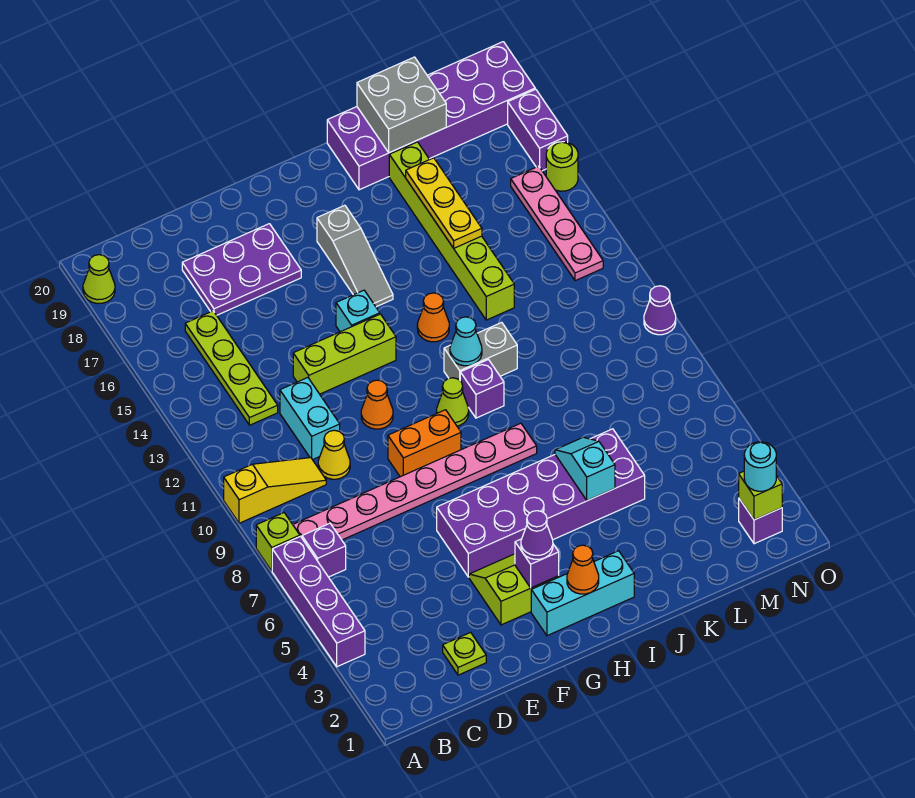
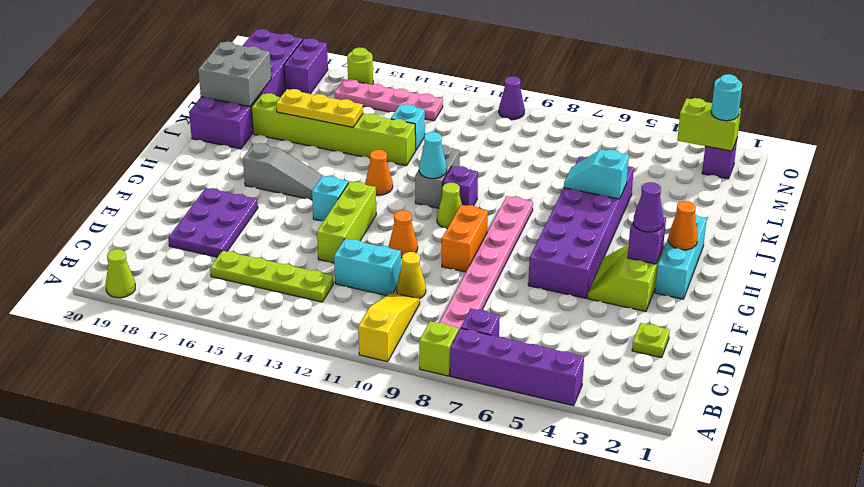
none -> cyan brick L13 level 1
lime brick N2 level 2 -> lime brick N2:N3 level 2
purple brick O17:O18 level 1 -> purple brick N18:O18 level 1

